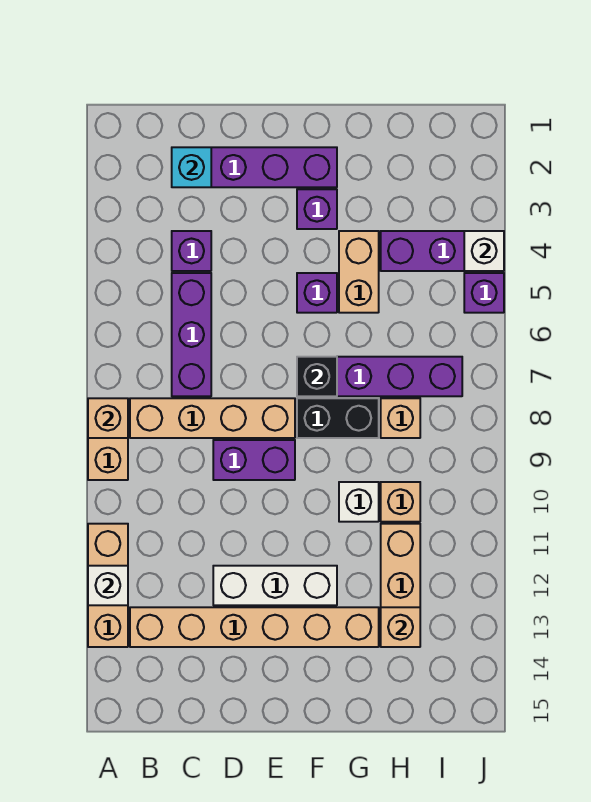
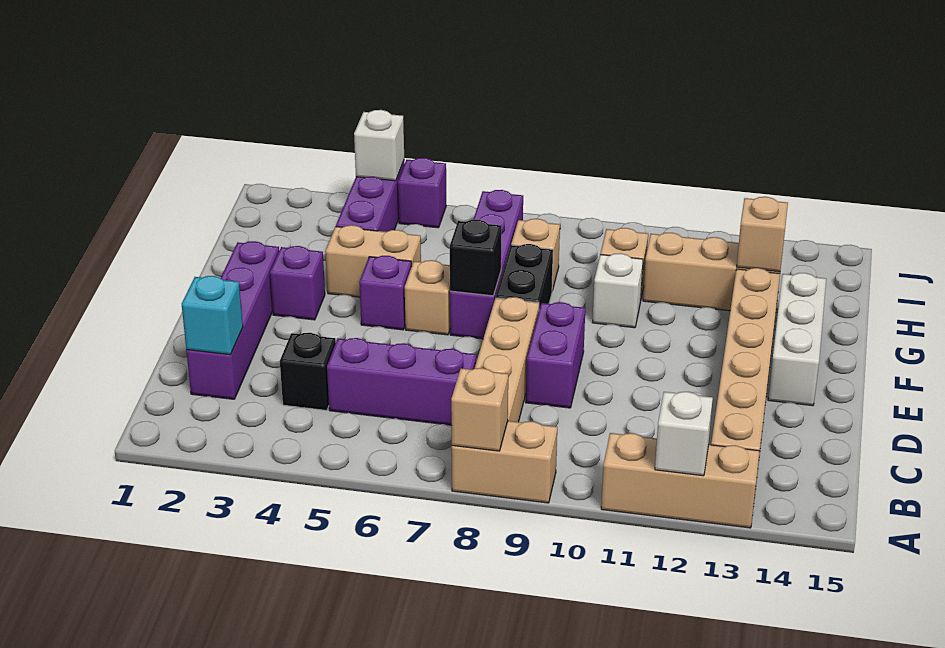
purple brick C4 level 1 -> black brick C4 level 1
white brick D12:F12 level 1 -> white brick E14:G14 level 1
none -> tan brick F6 level 1

